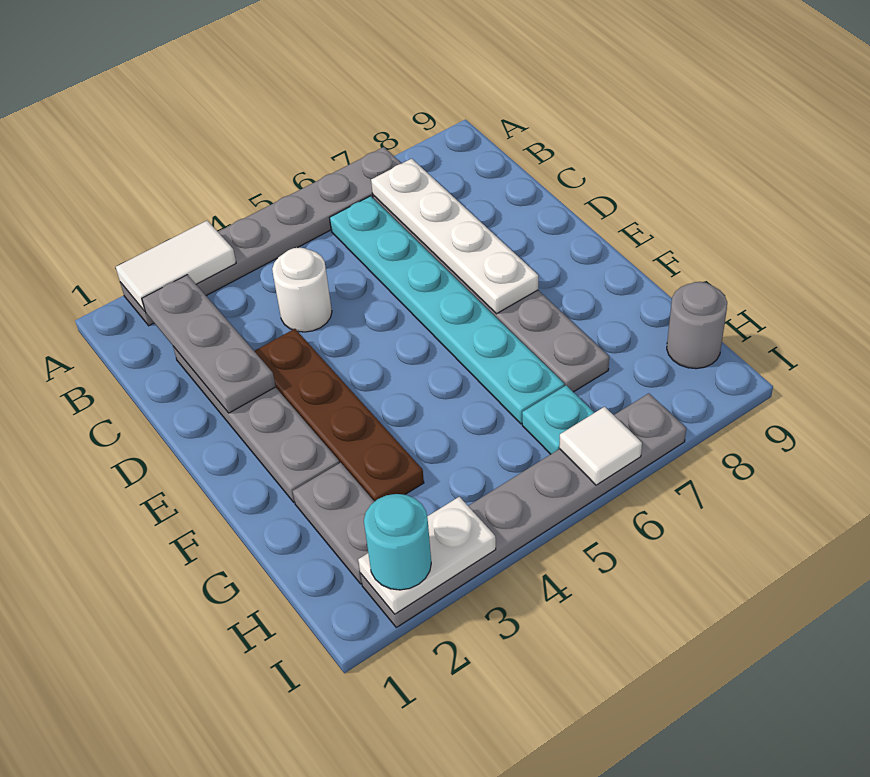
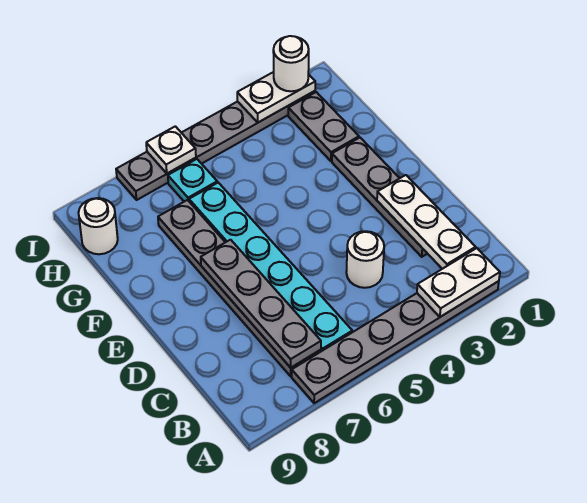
white tile A2:A3 level 2 -> white plate A2:A3 level 2
grey plate B2:D2 level 2 -> white plate B2:D2 level 2
white plate B7:E7 level 2 -> grey plate B7:E7 level 2
brown plate D3:G3 level 1 -> none
grey round brick H9 level 1 -> white round brick H9 level 1
cyan round brick I2 level 3 -> white round brick I2 level 3
white tile I6 level 2 -> white plate I6 level 2

